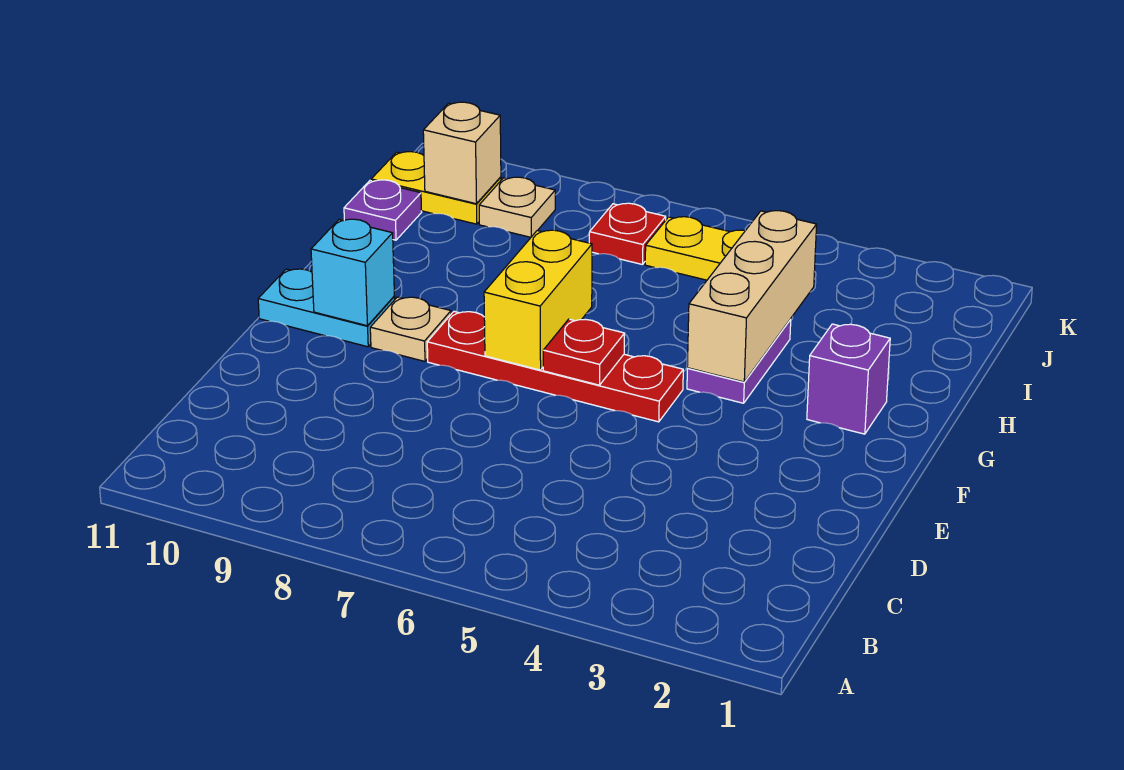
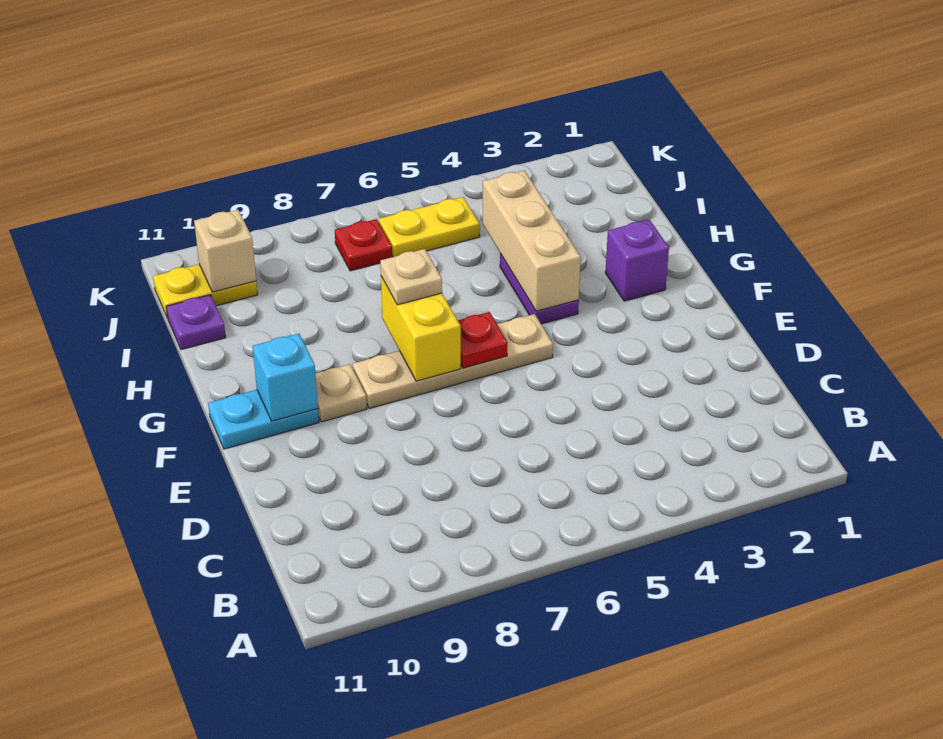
red plate F5:F8 level 1 -> tan plate F5:F8 level 1
tan plate J9 level 1 -> tan plate G7 level 3

